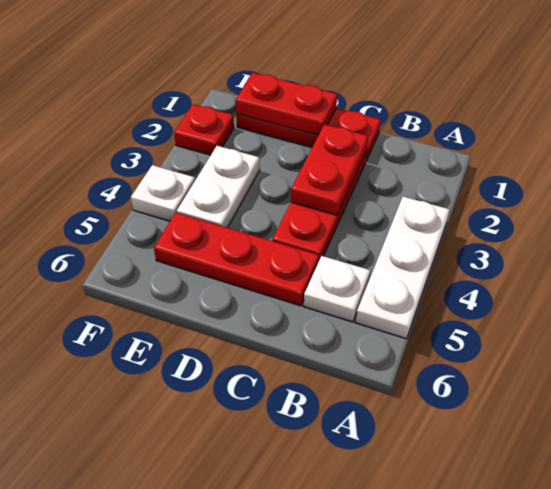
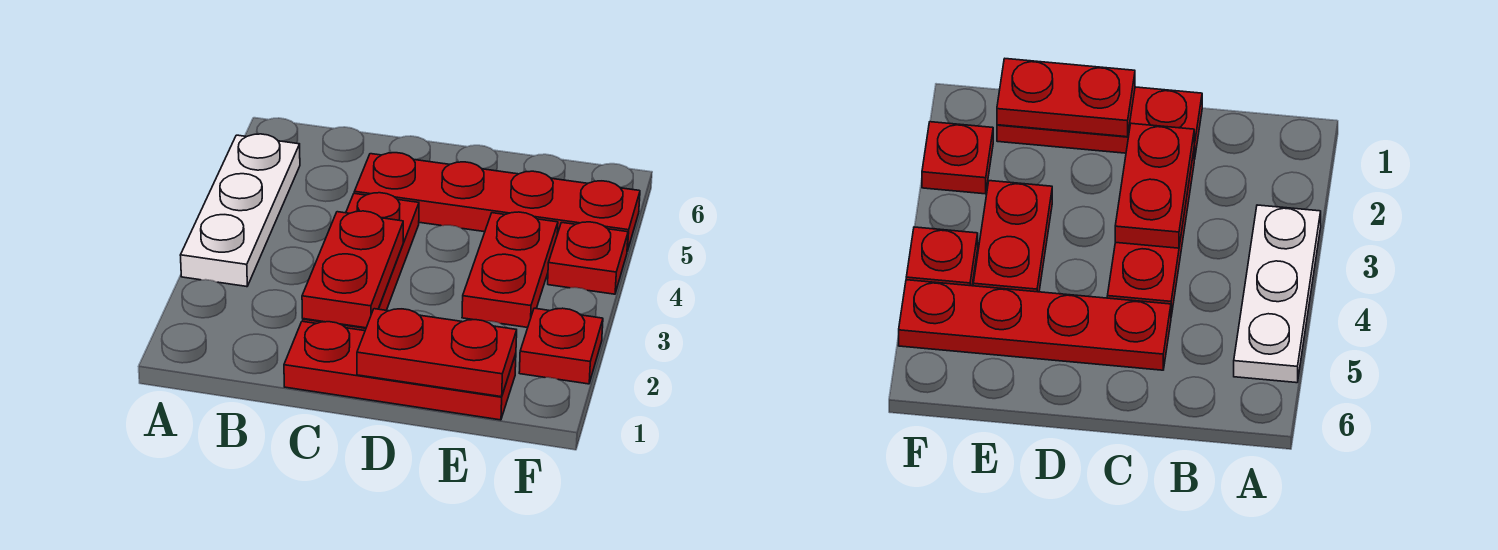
white plate B5 level 1 -> none
red plate C5:E5 level 1 -> red plate C5:F5 level 1
white plate E3:E4 level 1 -> red plate E3:E4 level 1
white plate F4 level 1 -> red plate F4 level 1

